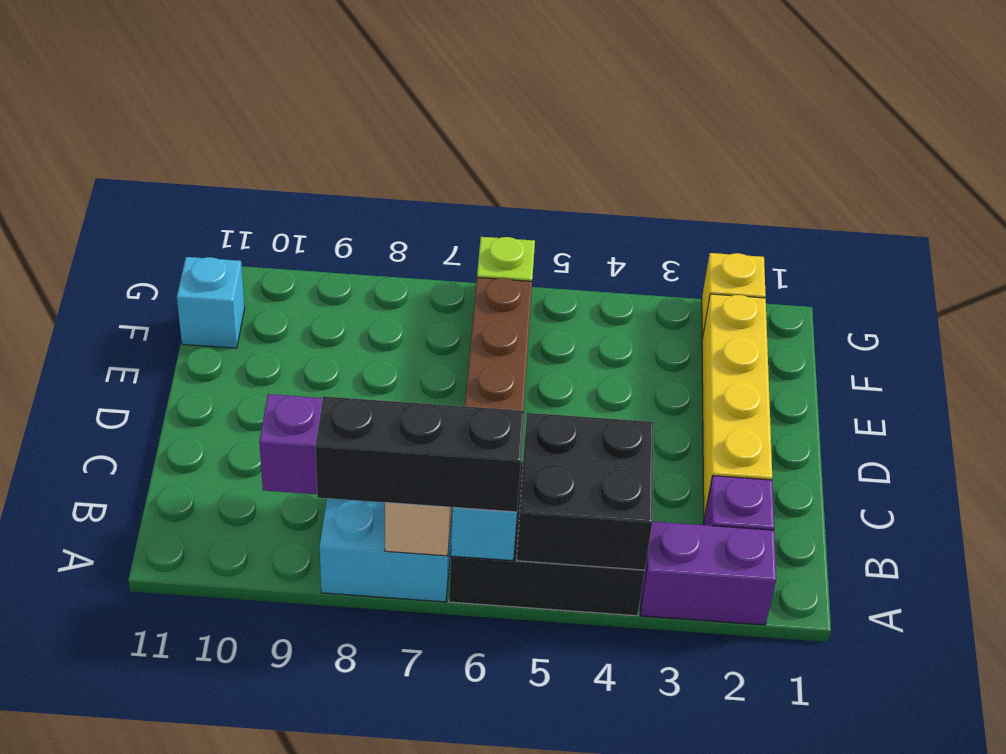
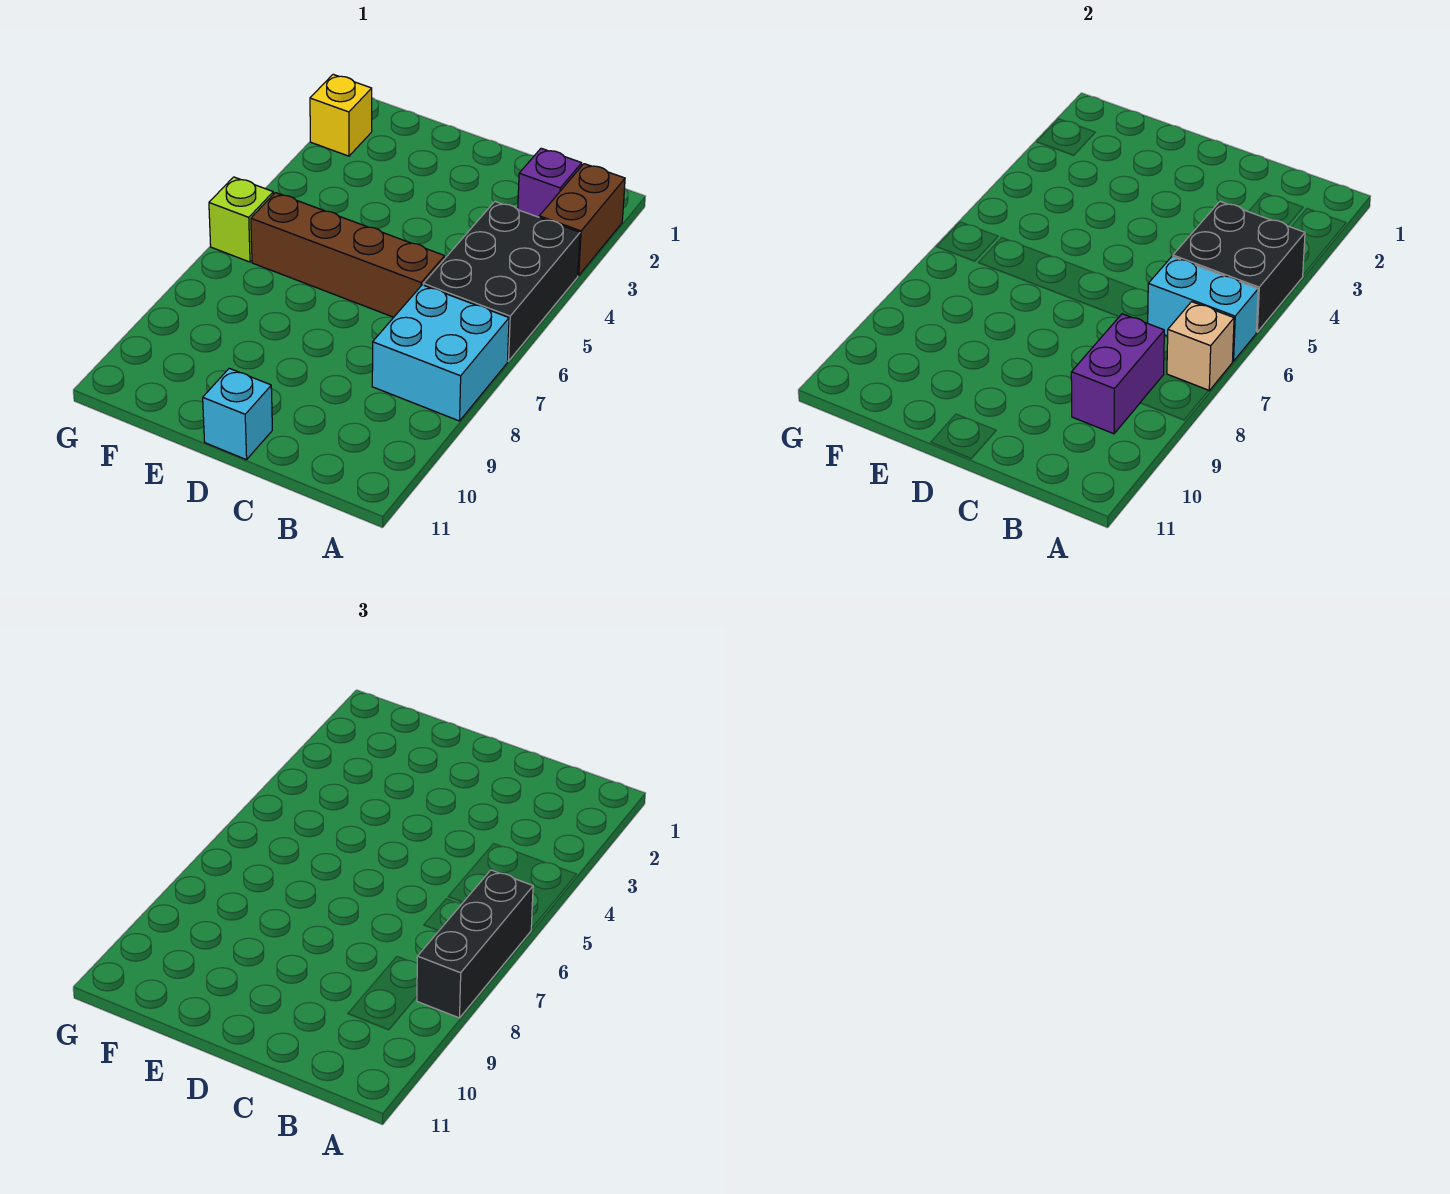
purple brick A2:A3 level 1 -> brown brick A2:A3 level 1
yellow brick C2:F2 level 1 -> none
cyan brick F11 level 1 -> cyan brick D11 level 1

